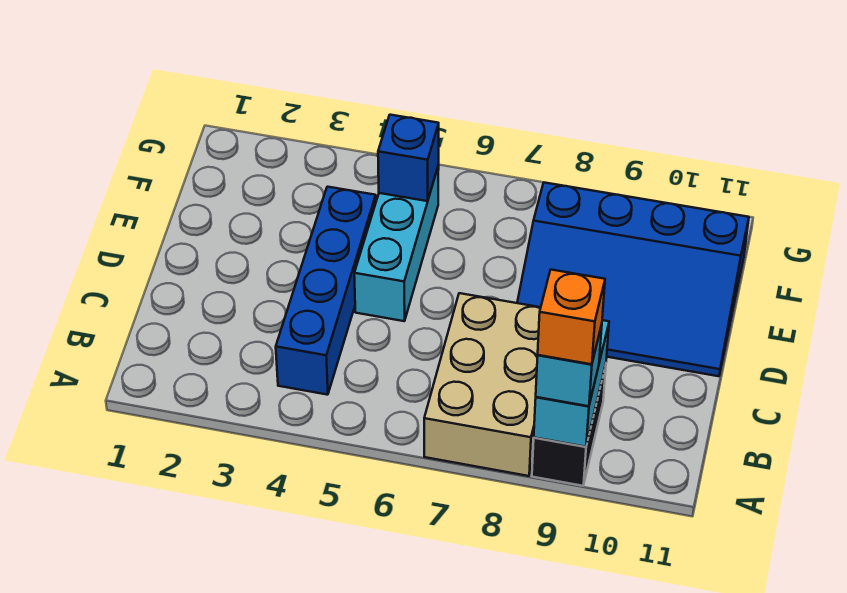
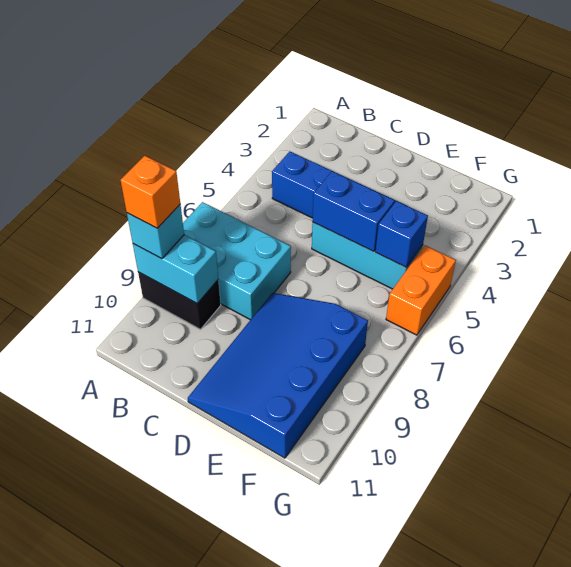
tan brick A7:C8 level 1 -> cyan brick A7:C8 level 1
none -> blue brick D5:E5 level 2
none -> orange brick G5:G6 level 1

